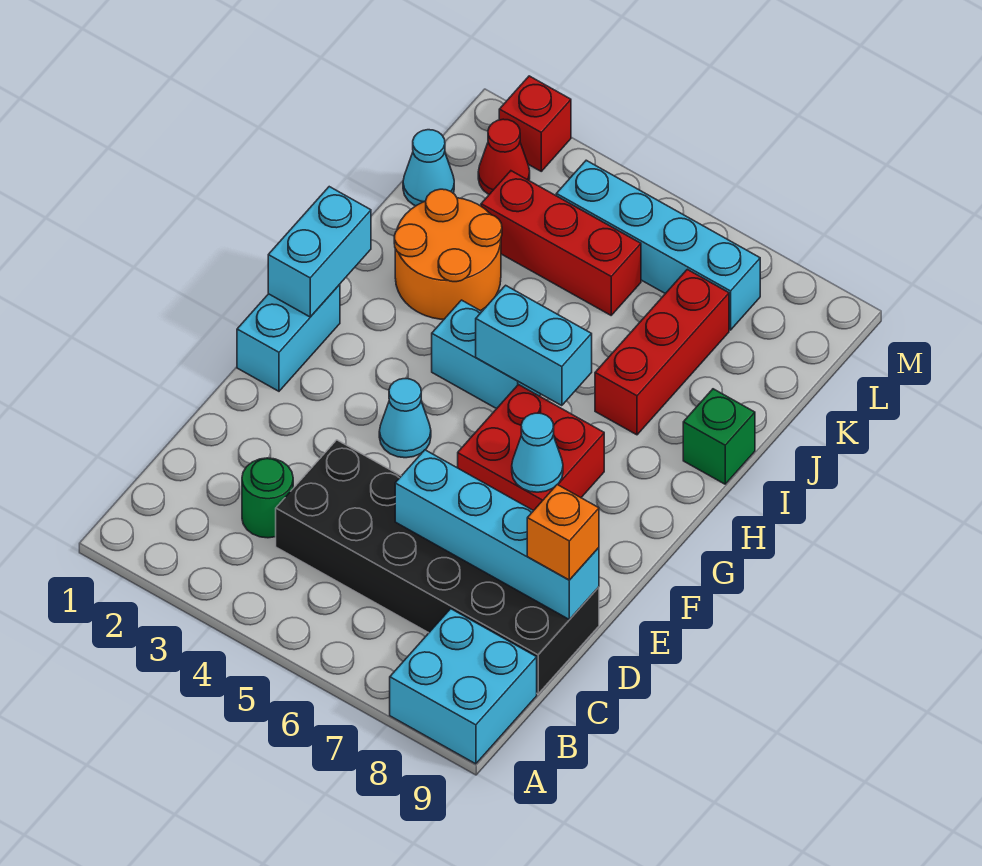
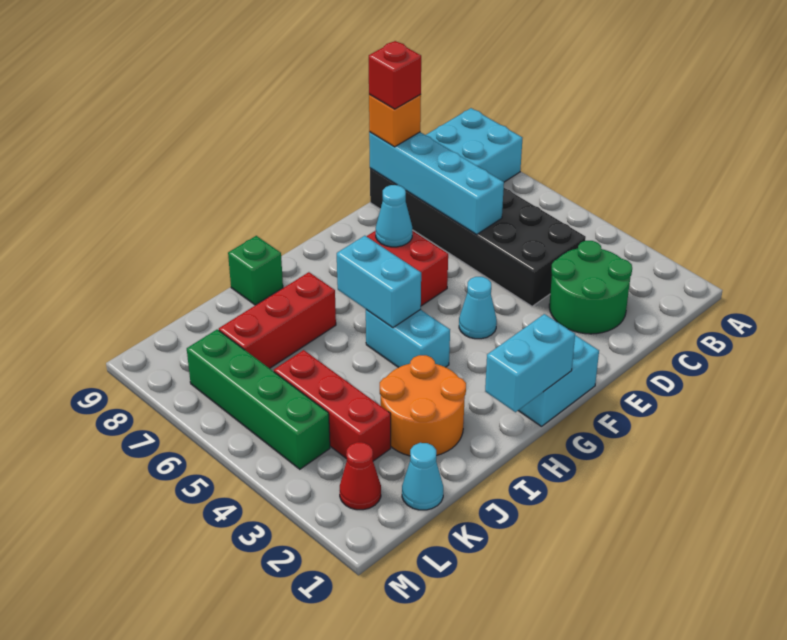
green round brick C3 level 1 -> green round brick C2:D3 level 1
cyan brick L4:L7 level 1 -> green brick L4:L7 level 1
red brick M2 level 1 -> red brick D9 level 4

